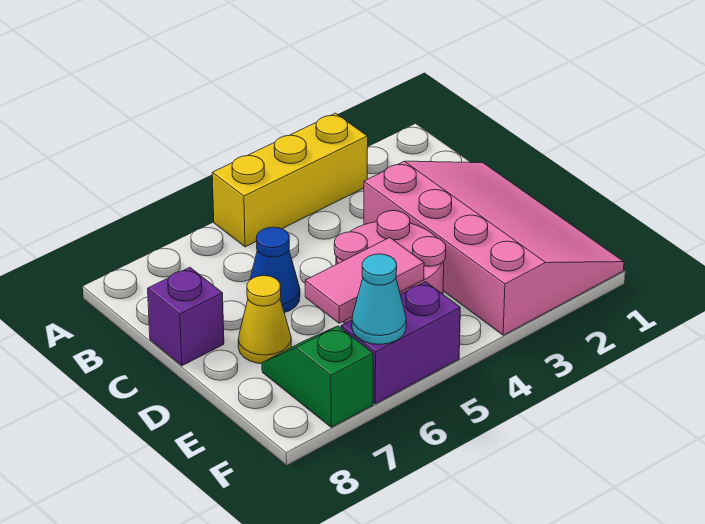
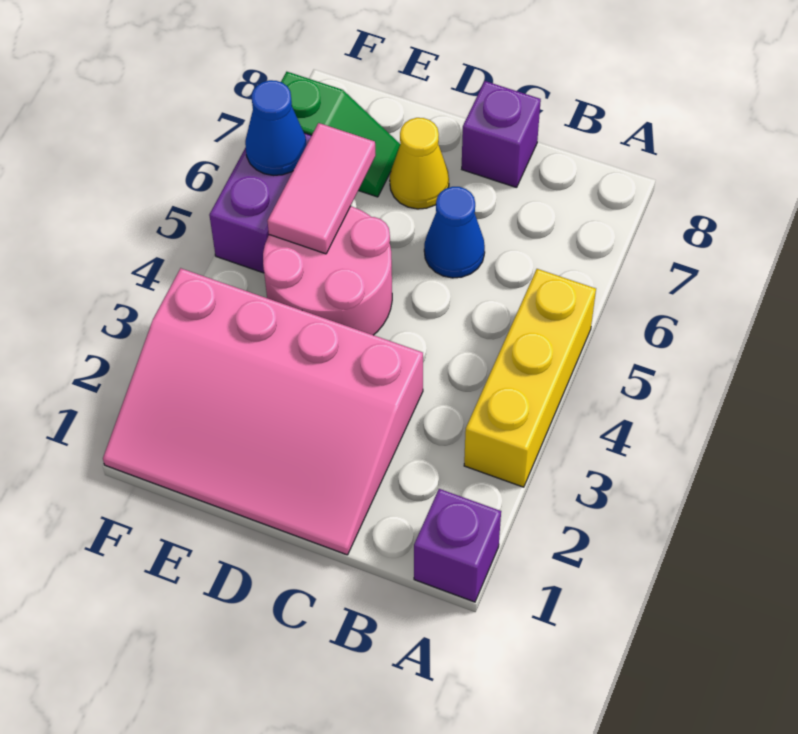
none -> purple brick A1 level 1
cyan cone F6 level 2 -> blue cone F6 level 2

